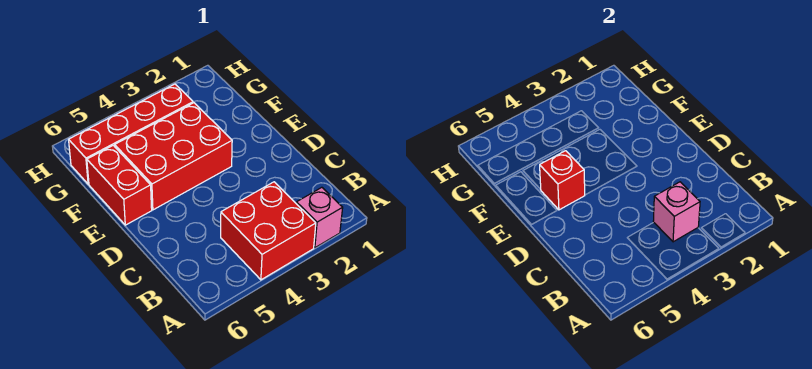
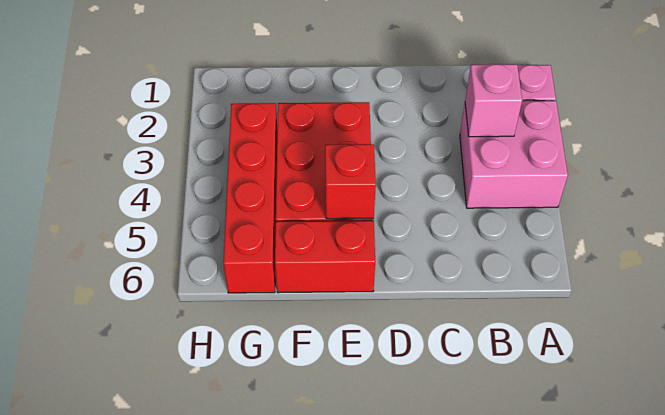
red brick A3:B4 level 1 -> pink brick A3:B4 level 1

